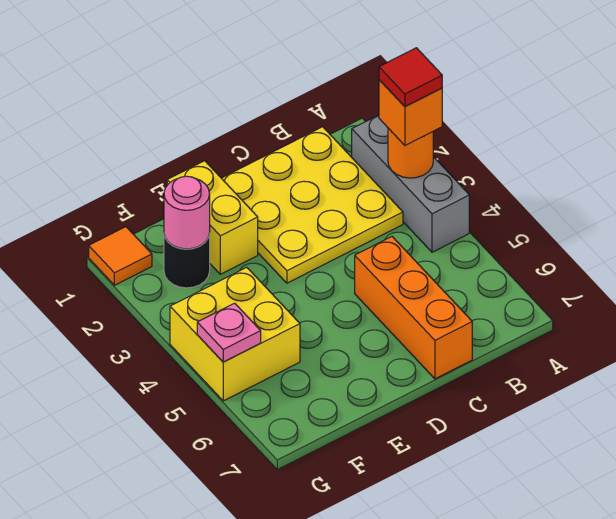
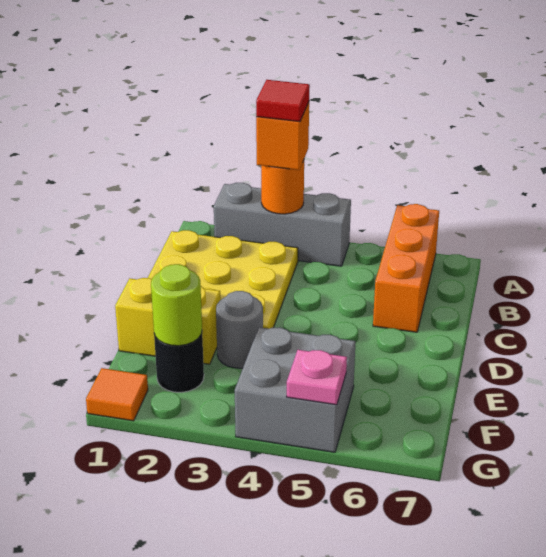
orange brick C5:C7 level 1 -> orange brick A6:C6 level 1
none -> grey round brick E3 level 1
pink round brick F2 level 2 -> lime round brick F2 level 2
yellow brick F4:G5 level 1 -> grey brick F4:G5 level 1

